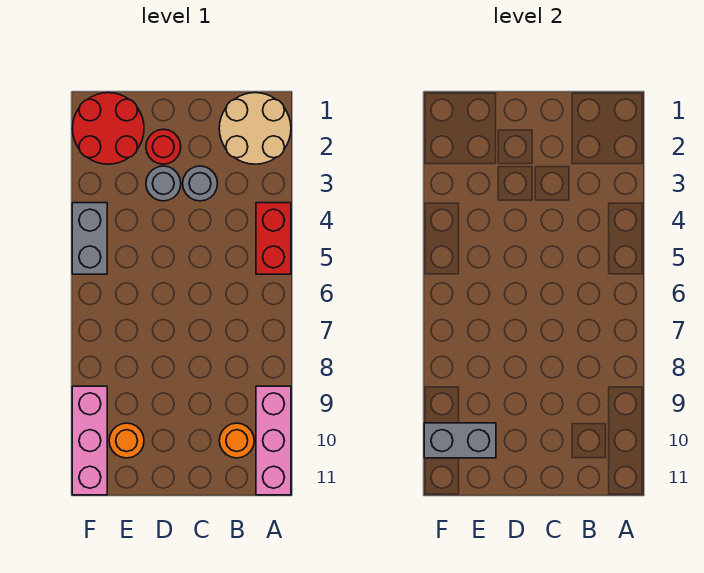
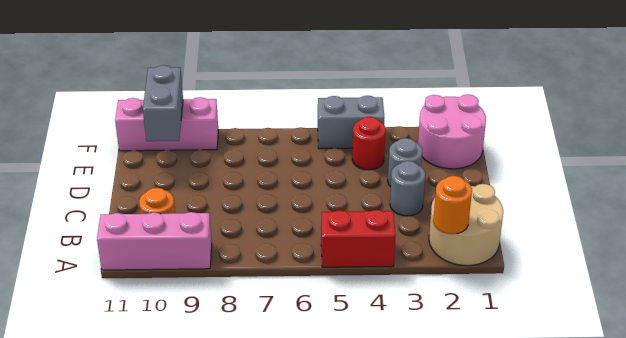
red round brick D2 level 1 -> red round brick E4 level 1
red round brick E1:F2 level 1 -> pink round brick E1:F2 level 1
orange round brick E10 level 1 -> orange round brick A2 level 2

